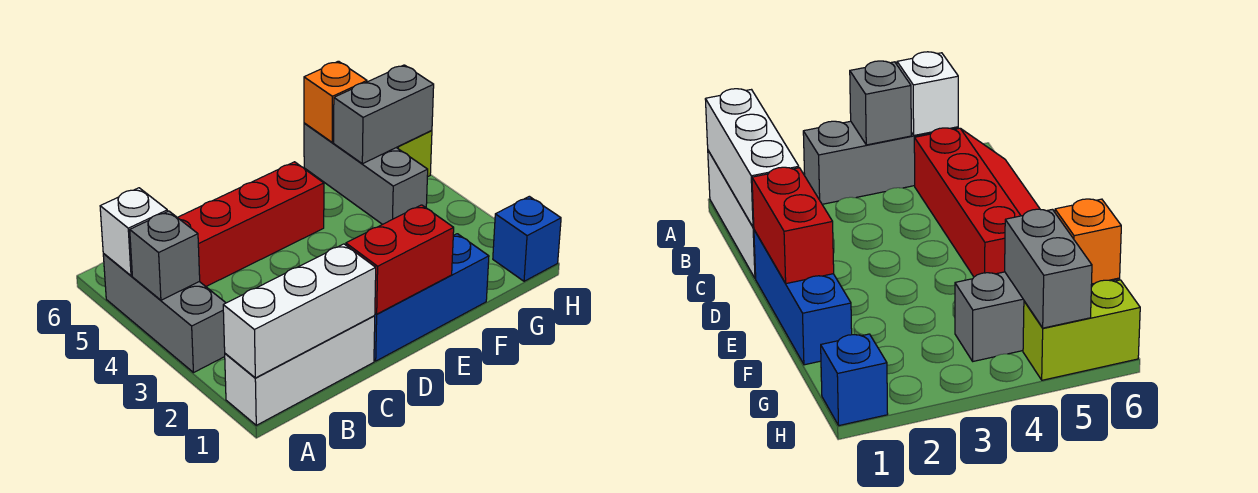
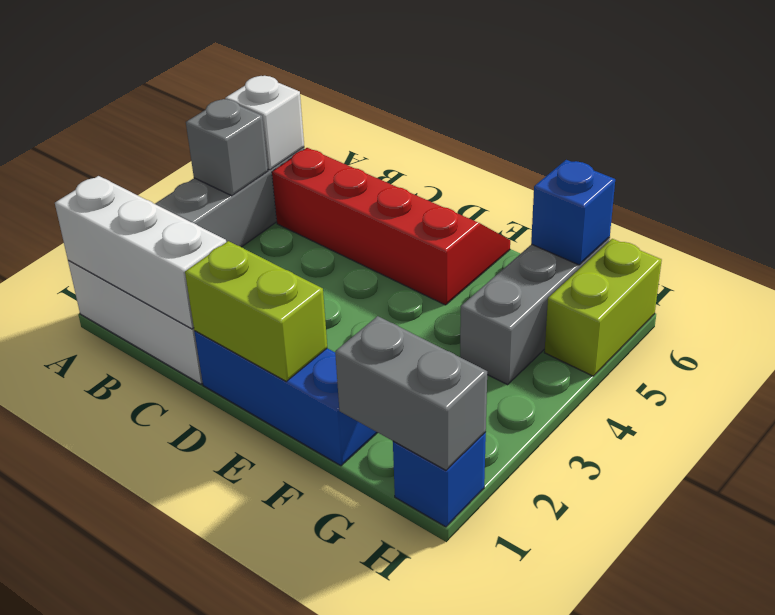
red brick D1:E1 level 2 -> lime brick D1:E1 level 2
grey brick G5:H5 level 2 -> grey brick G1:H1 level 2
orange brick G6 level 2 -> blue brick G6 level 2

